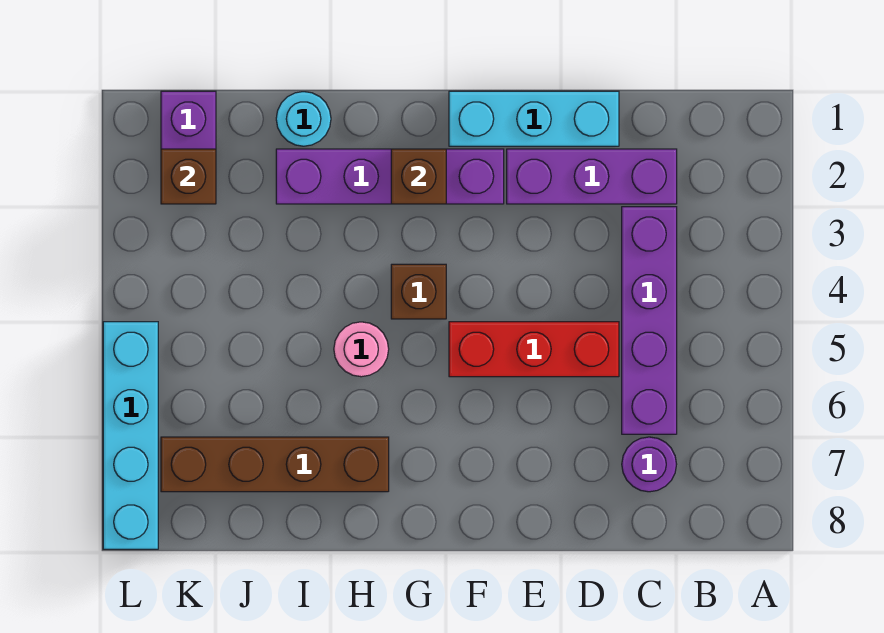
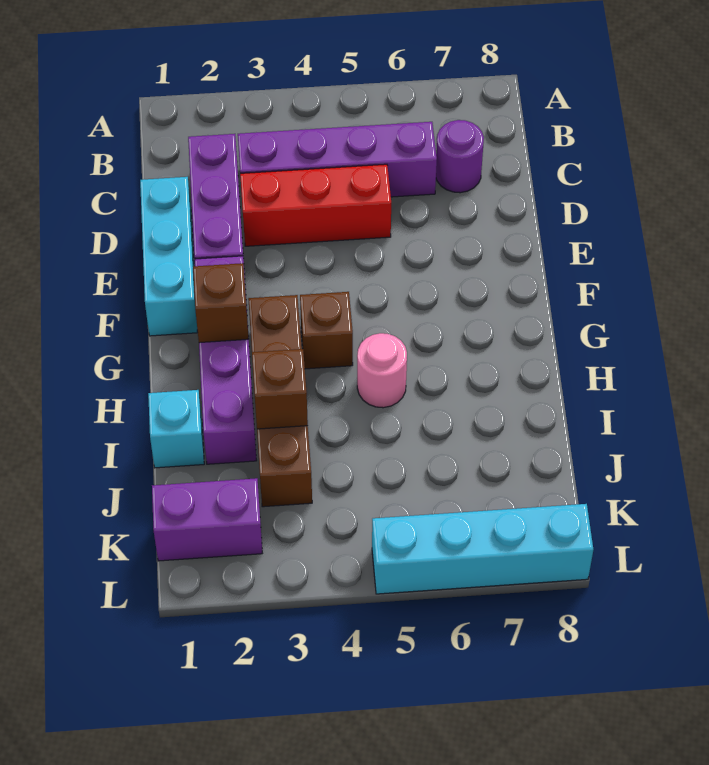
red brick D5:F5 level 1 -> red brick D3:D5 level 1
brown brick H7:K7 level 1 -> brown brick G3:J3 level 1
cyan round brick I1 level 1 -> cyan brick I1 level 1
brown brick K2 level 2 -> brown brick I3 level 2

